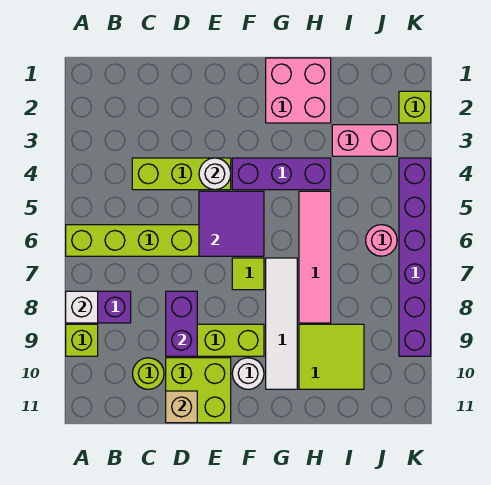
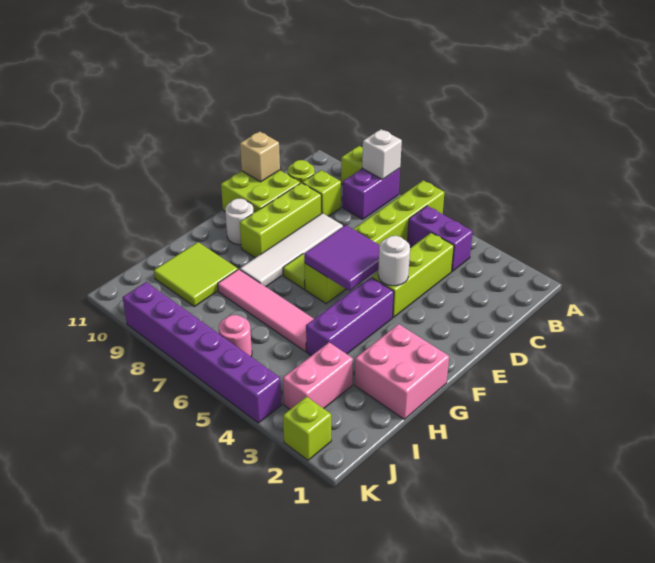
none -> lime brick C9 level 1
purple brick D8:D9 level 2 -> purple brick B4:B5 level 1
white tile G7:G10 level 1 -> white tile D8:G8 level 1

